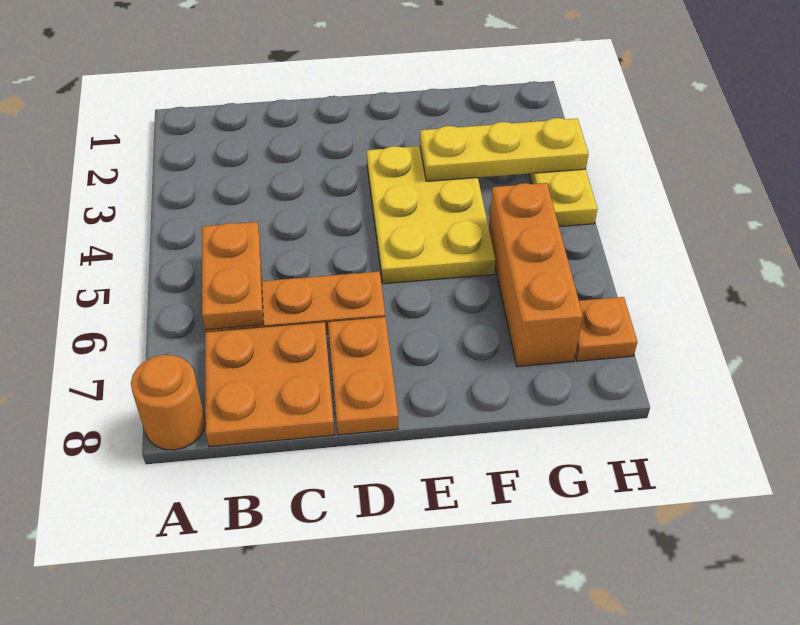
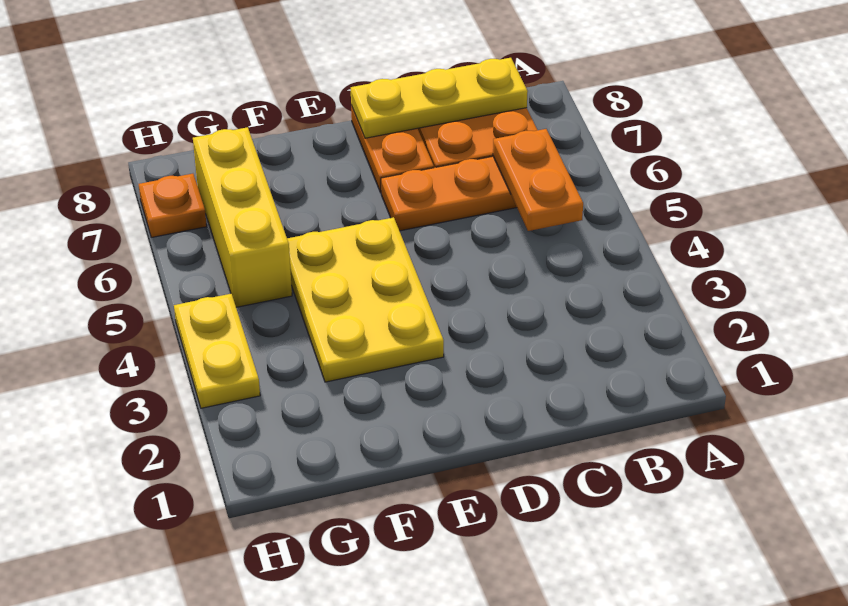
orange round brick A8 level 1 -> none
yellow plate F3:H3 level 2 -> yellow plate B8:D8 level 2
orange brick G5:G7 level 1 -> yellow brick G5:G7 level 1

